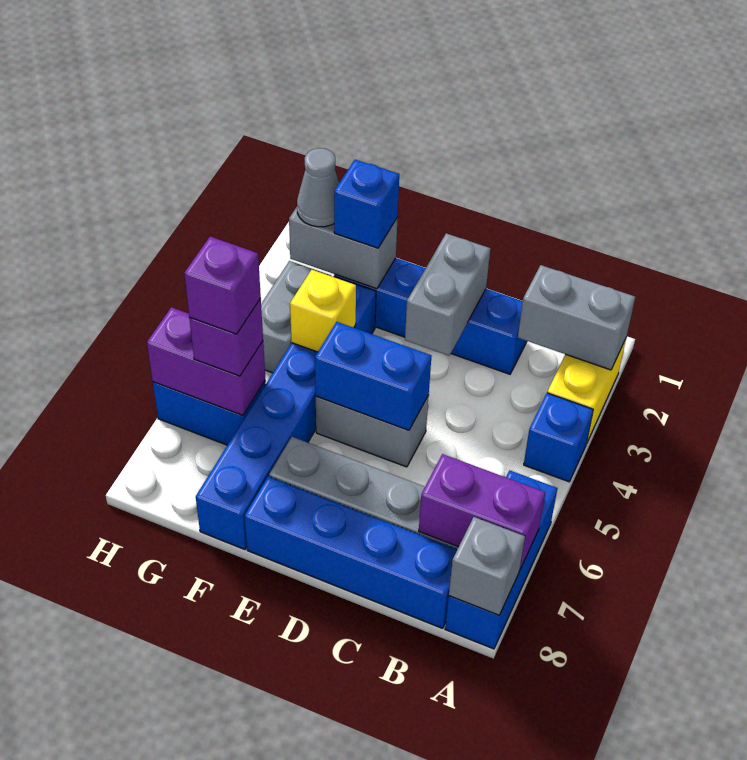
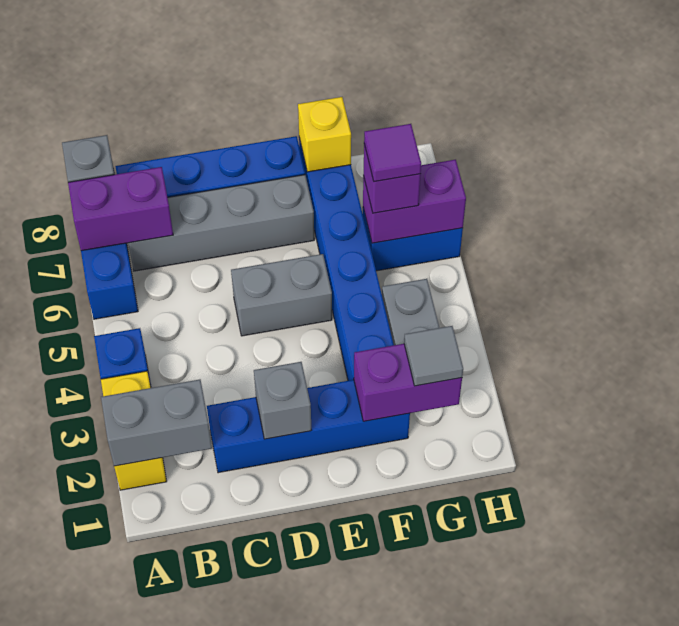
grey brick D2:D3 level 2 -> grey brick D2 level 2
blue brick D5:E5 level 2 -> none
grey brick F2:G2 level 2 -> purple brick F2:G2 level 2
blue brick F2 level 3 -> none
yellow brick F4 level 2 -> yellow brick F8 level 2
grey cone G2 level 3 -> grey tile G2 level 3
purple brick G6 level 4 -> purple tile G6 level 4

